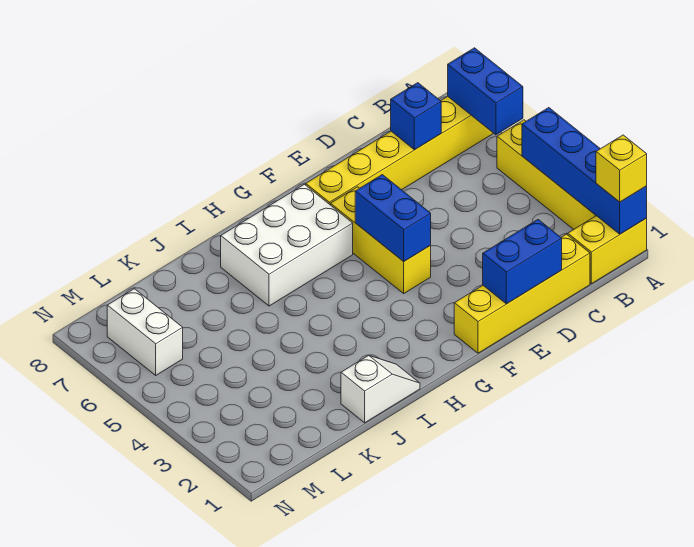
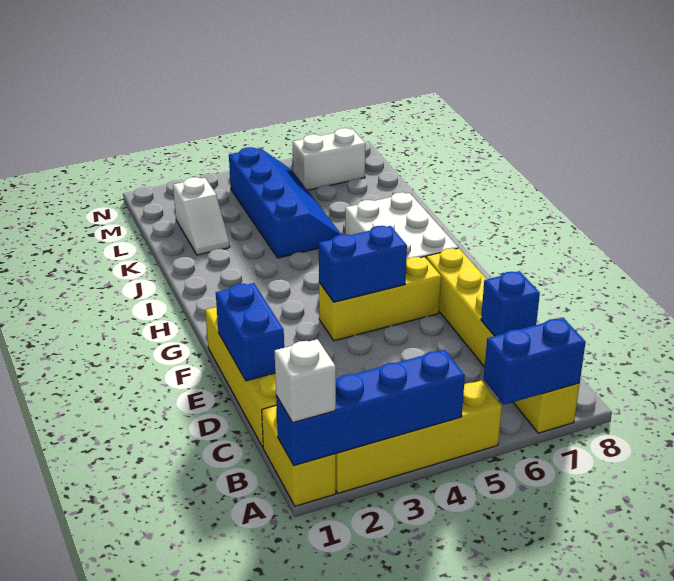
yellow brick A1 level 3 -> white brick A1 level 3
white slope I1:J1 level 1 top J -> white slope K2:L2 level 1 top L
none -> blue slope J4:M5 level 1 top 4

